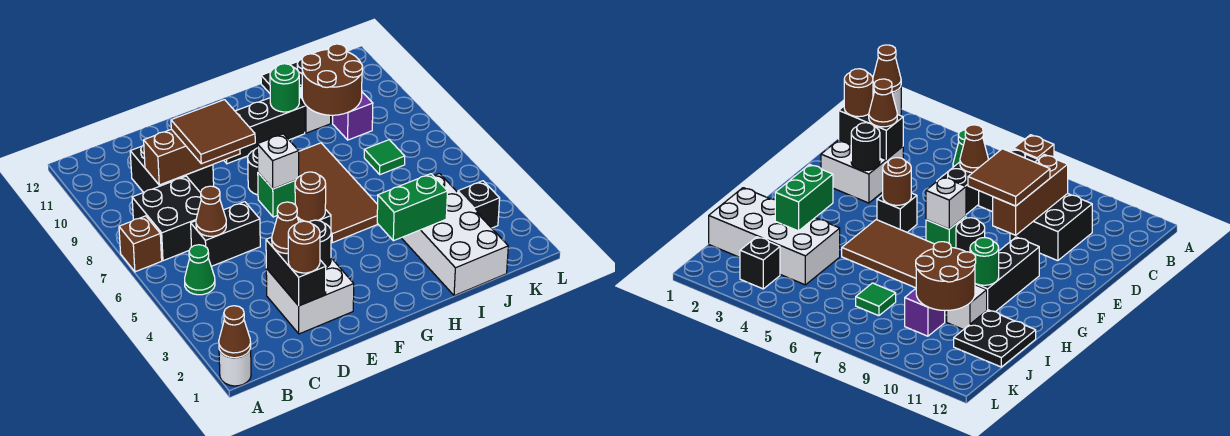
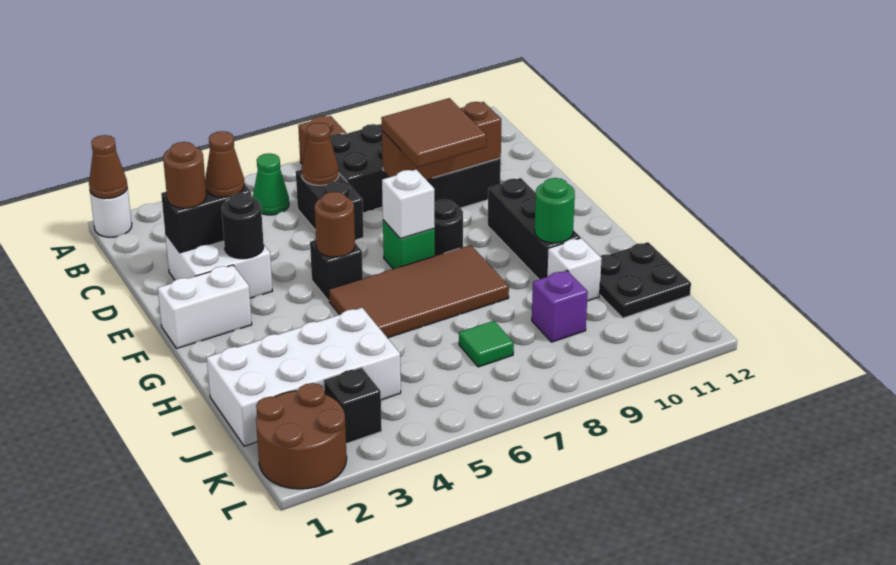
brown brick C9:E9 level 2 -> brown brick D8:D10 level 2
none -> white brick F1:F2 level 1
green brick H3:I3 level 2 -> none
brown round brick I9:J10 level 2 -> brown round brick K1:L2 level 1

